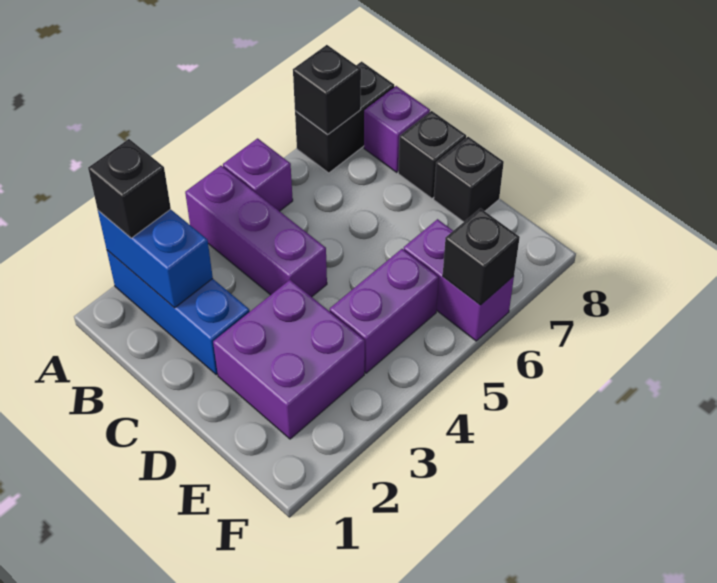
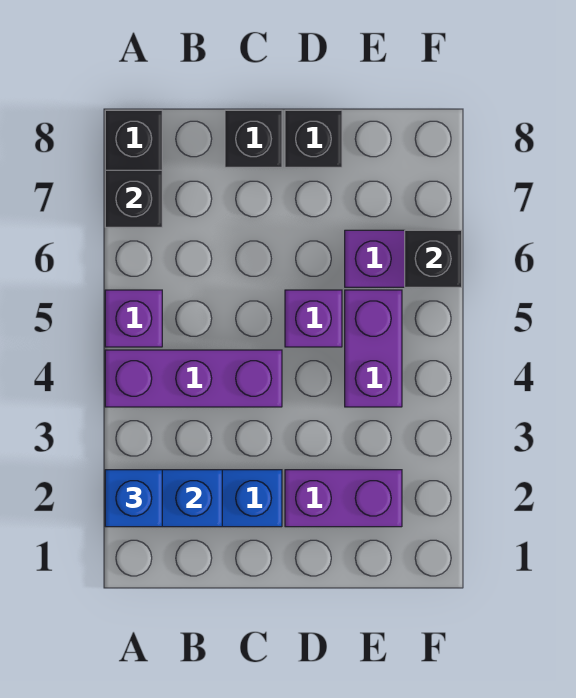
black brick A2 level 3 -> blue brick A2 level 3
purple brick B8 level 1 -> purple brick D5 level 1
purple brick D2:E3 level 1 -> purple brick D2:E2 level 1

